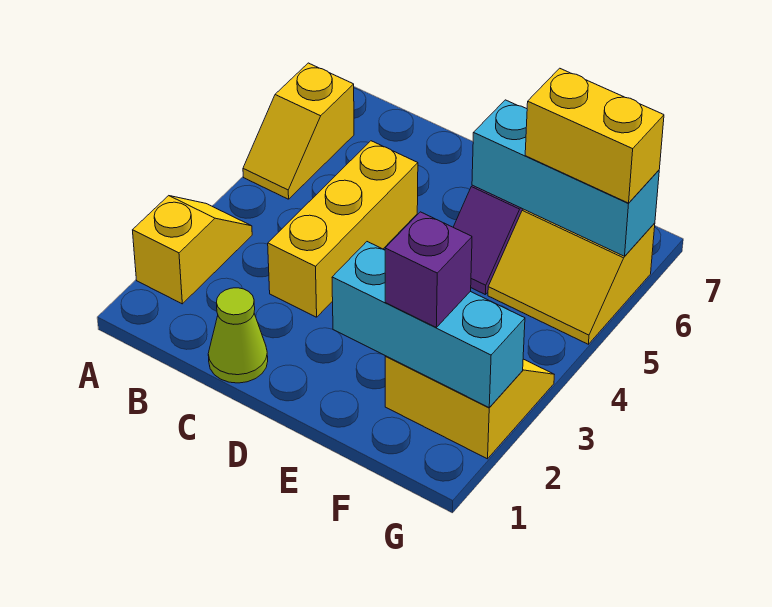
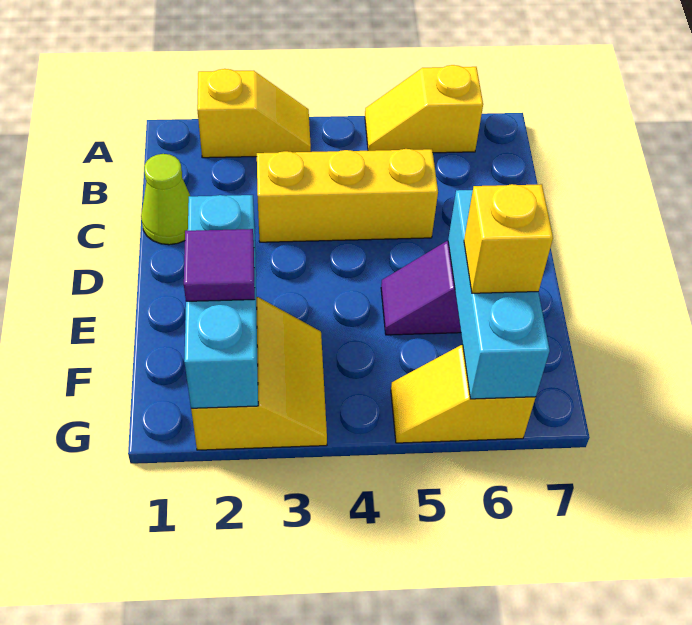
purple brick F2 level 3 -> purple tile F2 level 3
yellow slope F5:G6 level 1 top 6 -> yellow slope G5:G6 level 1 top 6
yellow brick F6:G6 level 3 -> yellow brick F6 level 3

